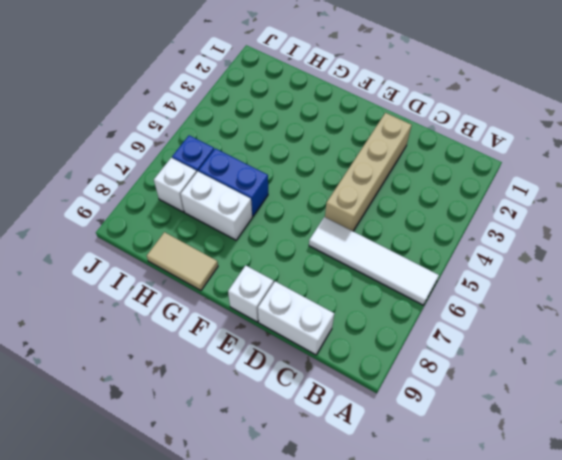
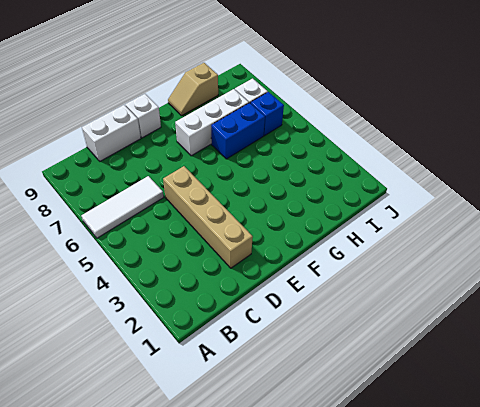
white tile A6:D6 level 1 -> white tile A6:C6 level 1
white brick G7:H7 level 1 -> white brick F7:H7 level 1
tan tile G9:H9 level 1 -> tan slope G9:H9 level 1 top H

